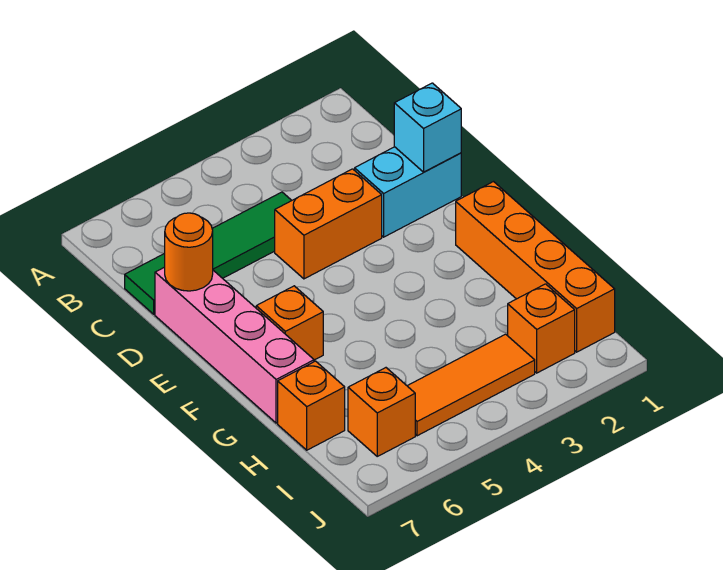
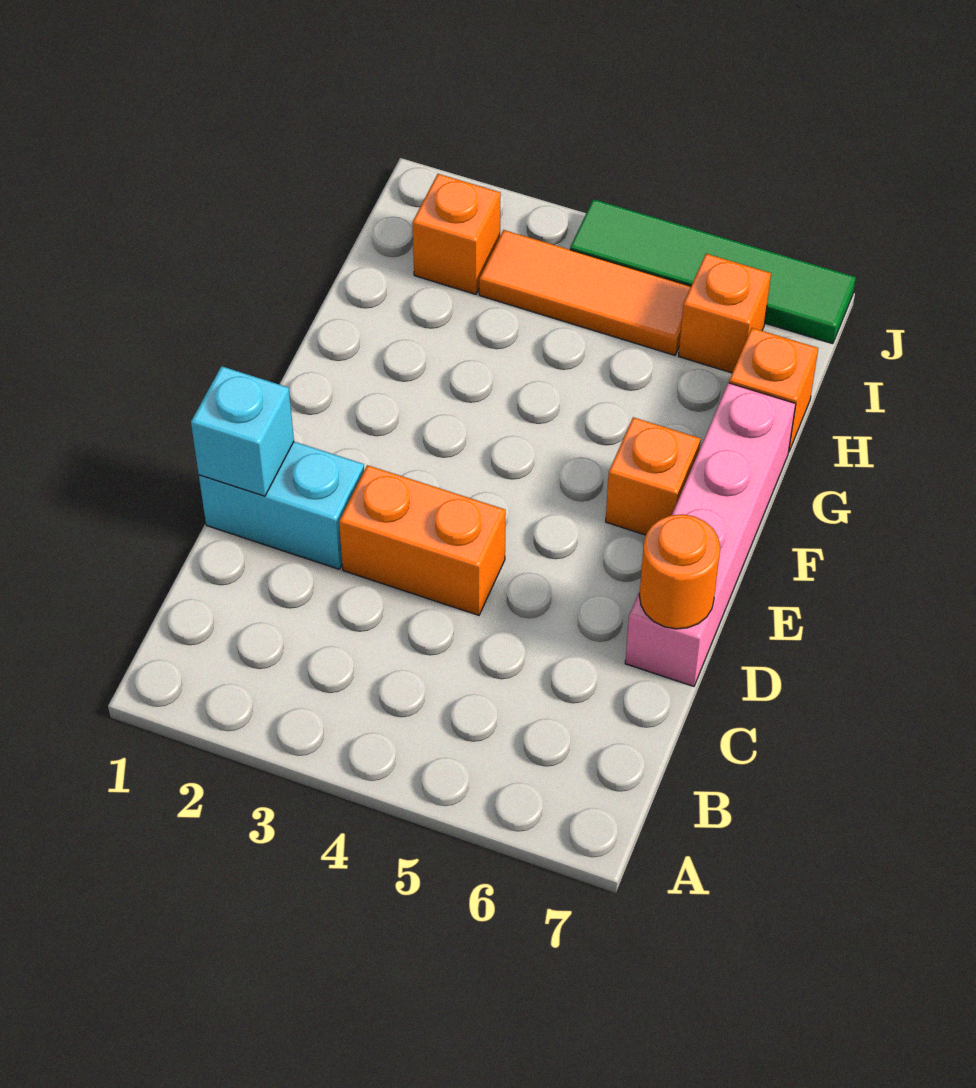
green tile C4:C7 level 1 -> green tile J4:J7 level 1
orange brick F1:I1 level 1 -> none

